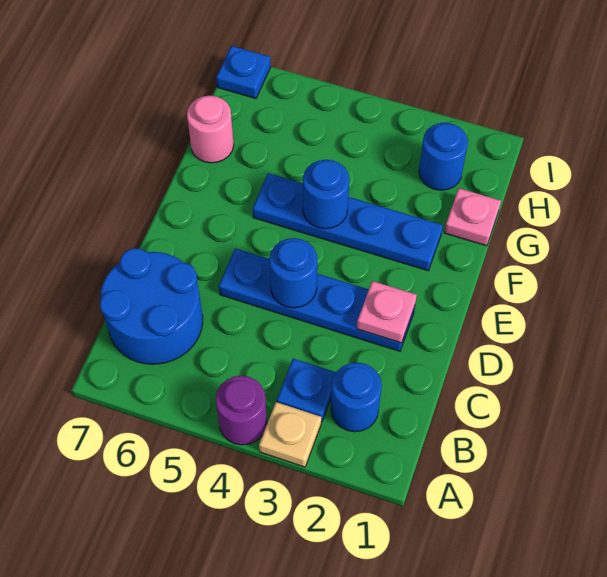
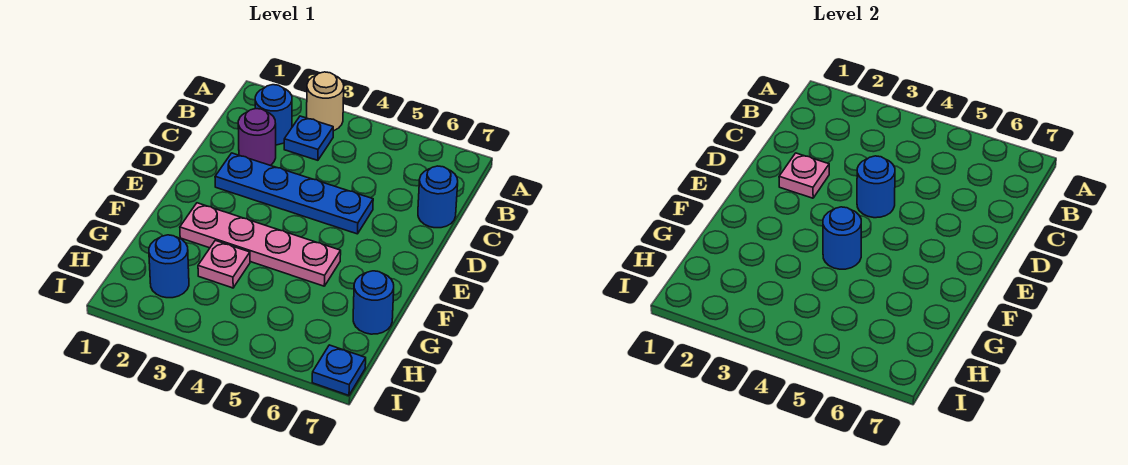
tan plate A3 level 1 -> tan round brick A3 level 1
purple round brick A4 level 1 -> purple round brick C2 level 1
blue round brick B6:C7 level 1 -> blue round brick C7 level 1
blue plate F2:F5 level 1 -> pink plate F2:F5 level 1
pink plate G1 level 1 -> pink plate G3 level 1
pink round brick G7 level 1 -> blue round brick G7 level 1

